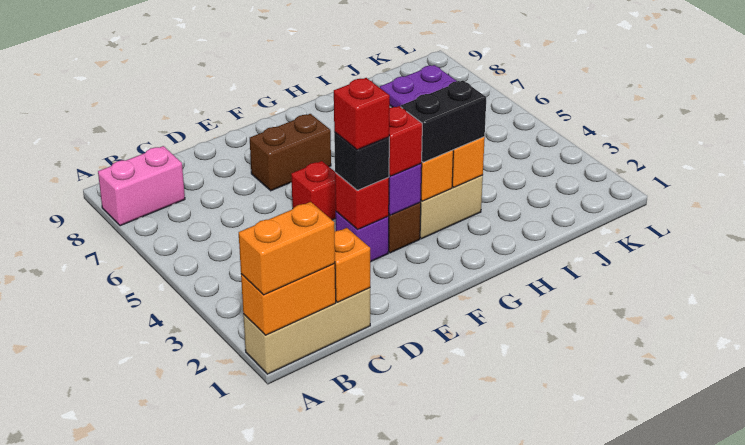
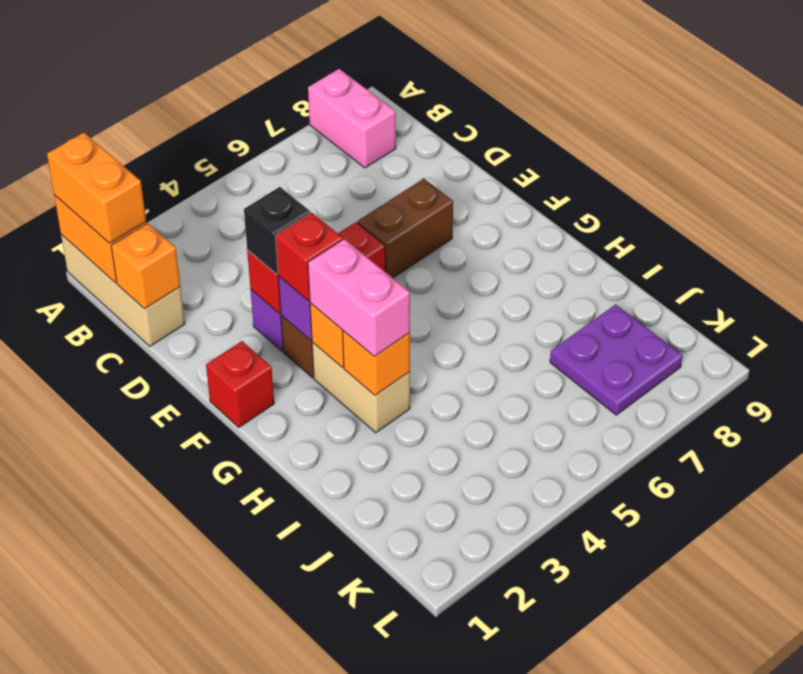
red brick E3 level 4 -> red brick F1 level 1
brown brick E7:F7 level 1 -> brown brick E6:E7 level 1
black brick G3:H3 level 3 -> pink brick G3:H3 level 3

